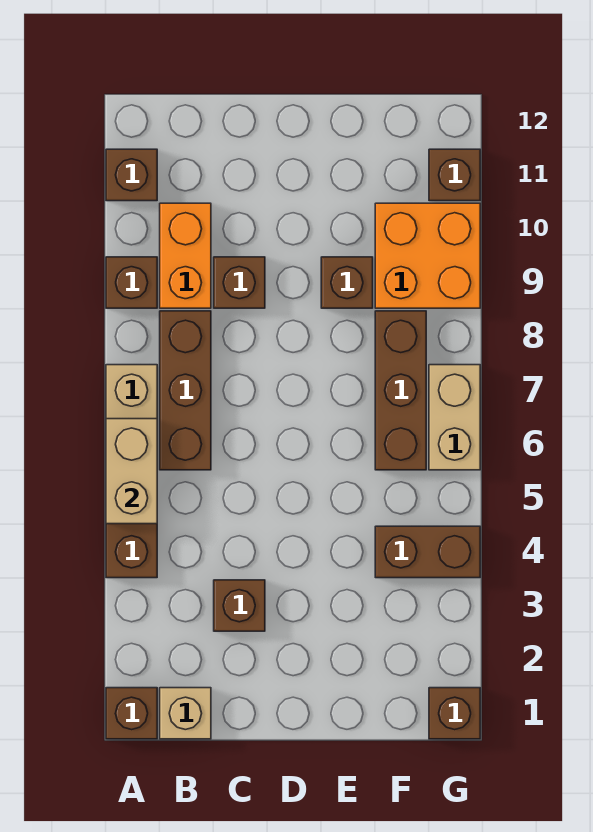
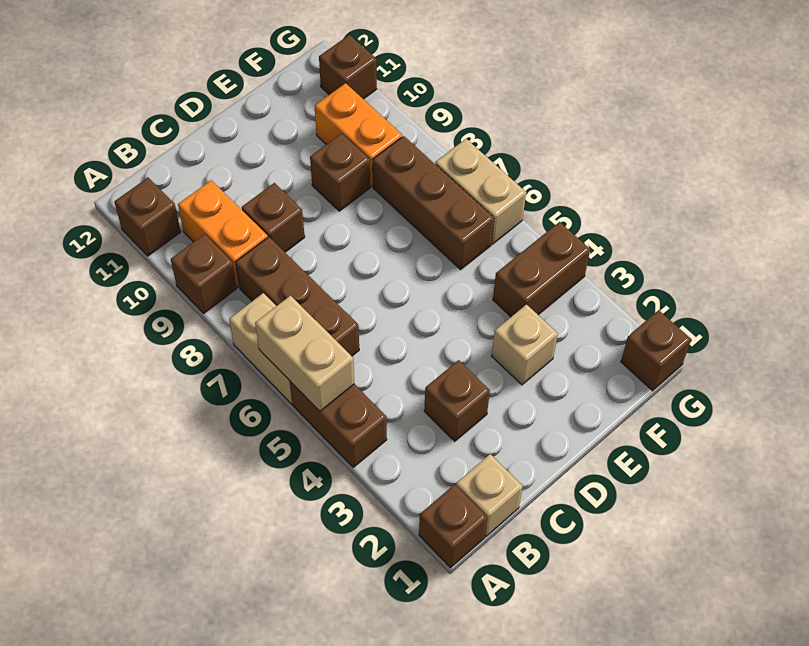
none -> tan brick E3 level 1
orange brick F9:G10 level 1 -> orange brick F9:F10 level 1

